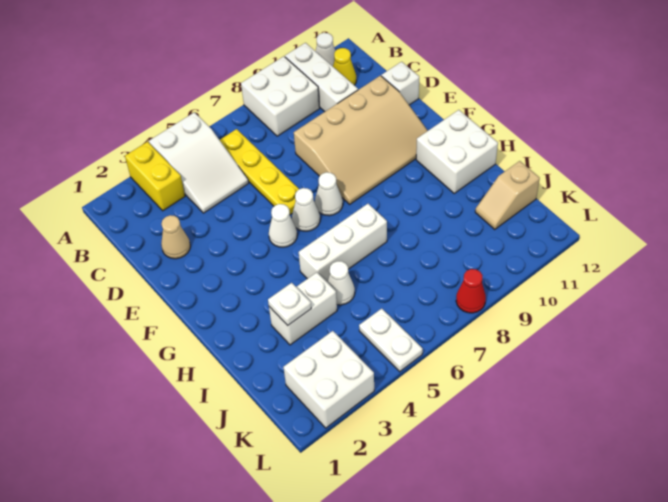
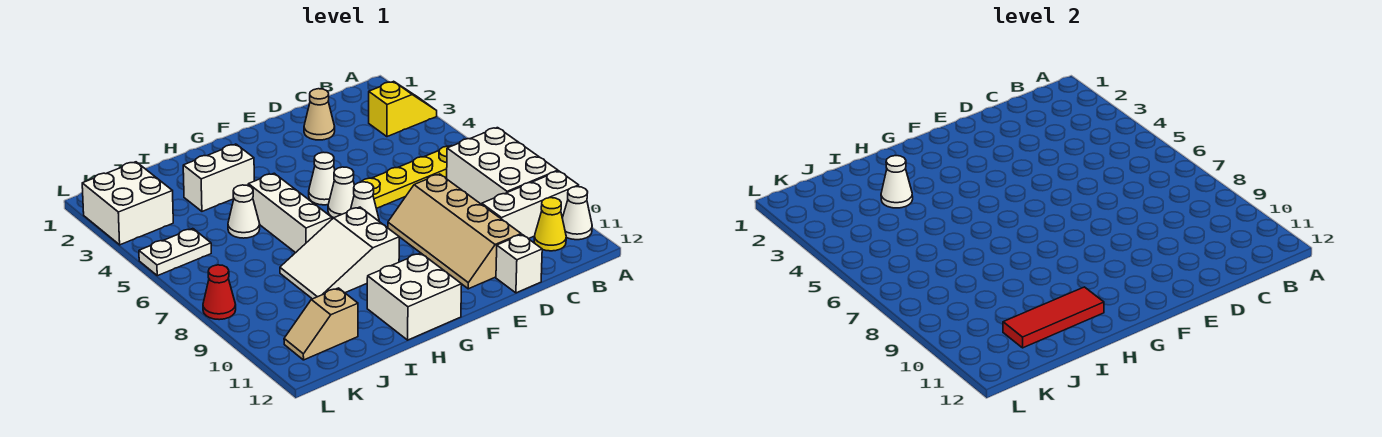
yellow brick A3:B3 level 1 -> yellow slope A3:B3 level 1 top B
white slope A4:C5 level 1 top A -> white slope G8:I9 level 1 top G
white brick A8:B9 level 1 -> white brick A7:B9 level 1
tan slope D8:F11 level 1 top D -> tan slope D8:E11 level 1 top D
none -> red tile H11:J11 level 2
white brick I3:I4 level 1 -> white brick H3:I3 level 1
white plate I3 level 2 -> white cone I3 level 2
tan slope J11:J12 level 1 top 12 -> tan slope J11:K11 level 1 top J

